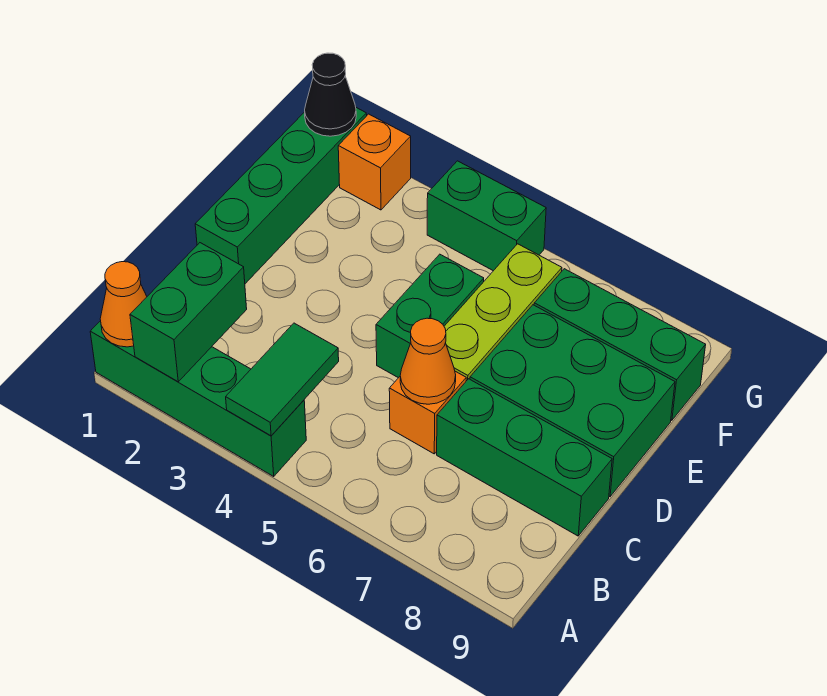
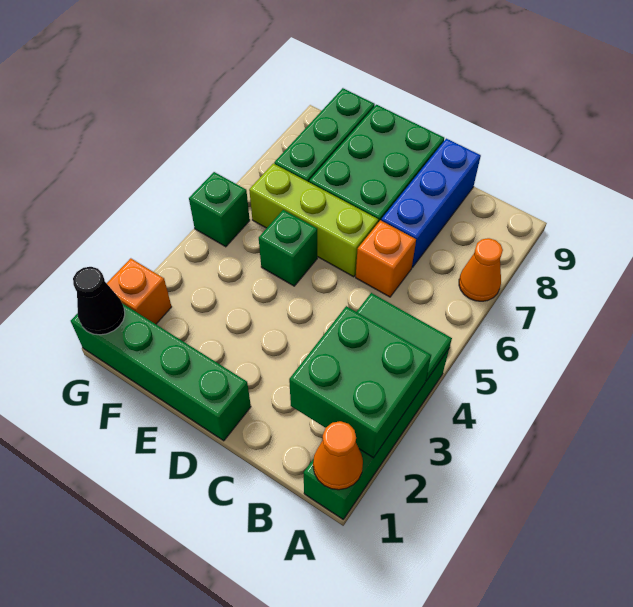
green brick A2:B2 level 2 -> green brick A2:B3 level 2
orange cone C6 level 2 -> orange cone A7 level 1
green brick C7:C9 level 1 -> blue brick C7:C9 level 1
green brick D5:E5 level 1 -> green brick E5 level 1
green brick G4:G5 level 1 -> green brick G5 level 1

